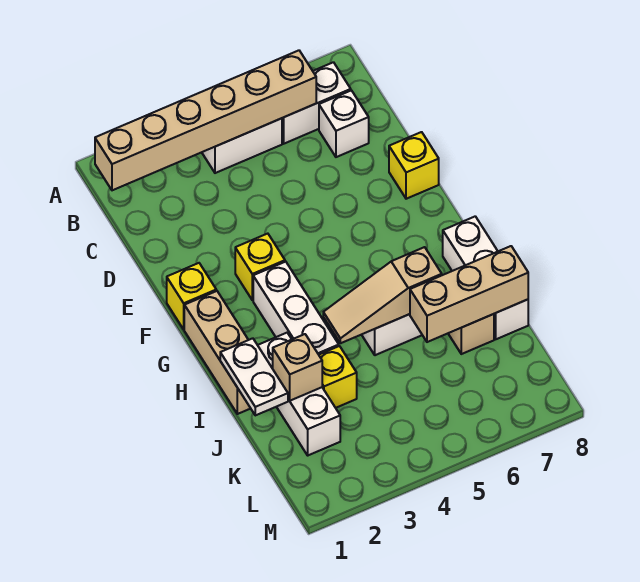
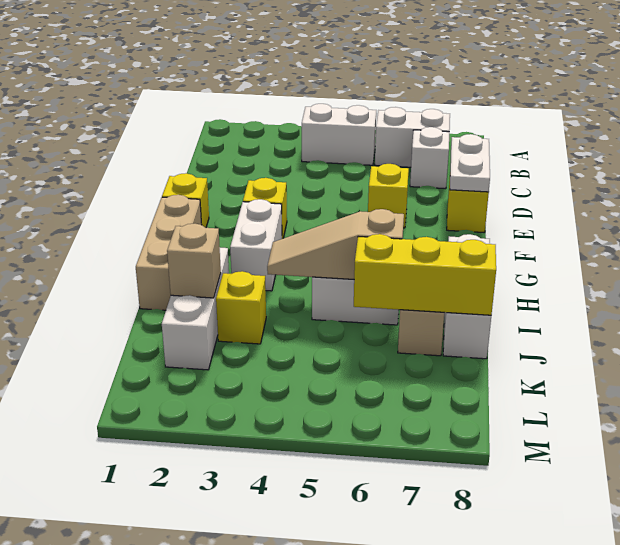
tan brick B1:B6 level 2 -> none
none -> yellow brick E6 level 1
white brick G3:I3 level 1 -> white brick G3:H3 level 1
white plate I1:J1 level 2 -> white plate D8:E8 level 2
tan brick J6:J8 level 2 -> yellow brick J6:J8 level 2

